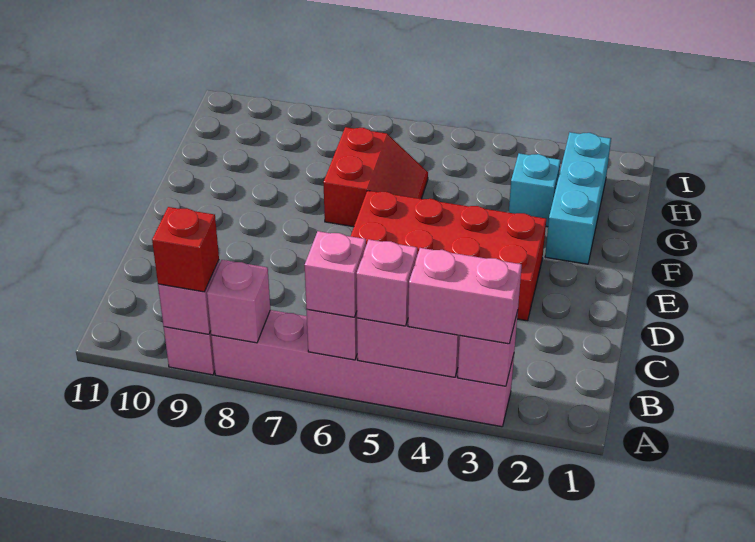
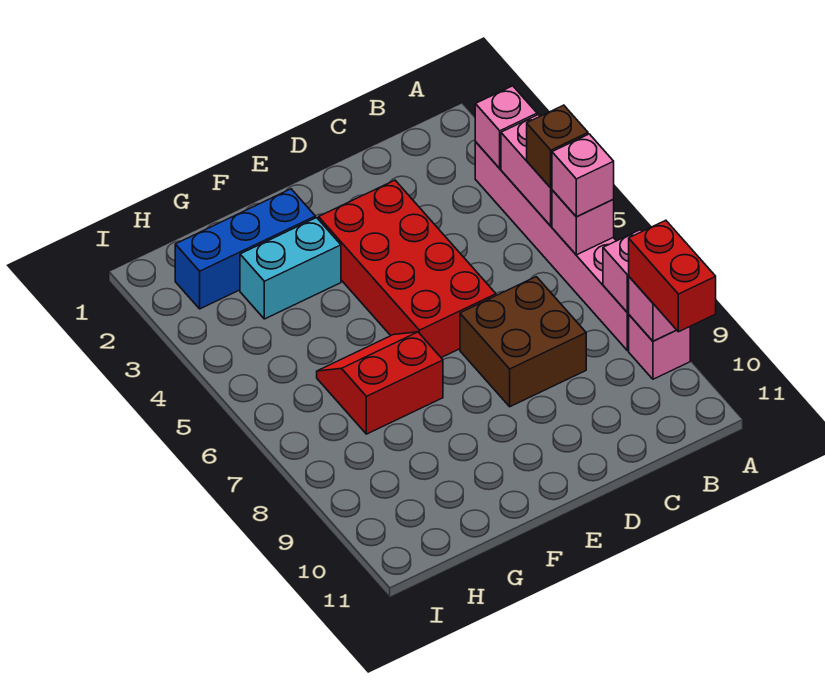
pink brick A3:A4 level 3 -> none
pink brick A5 level 3 -> brown brick A5 level 3
red brick A9 level 3 -> red brick A9:A10 level 3
none -> brown brick C7:D8 level 1
cyan brick F2:H2 level 1 -> blue brick F2:H2 level 1
cyan brick G3 level 1 -> cyan brick F3:G3 level 1

